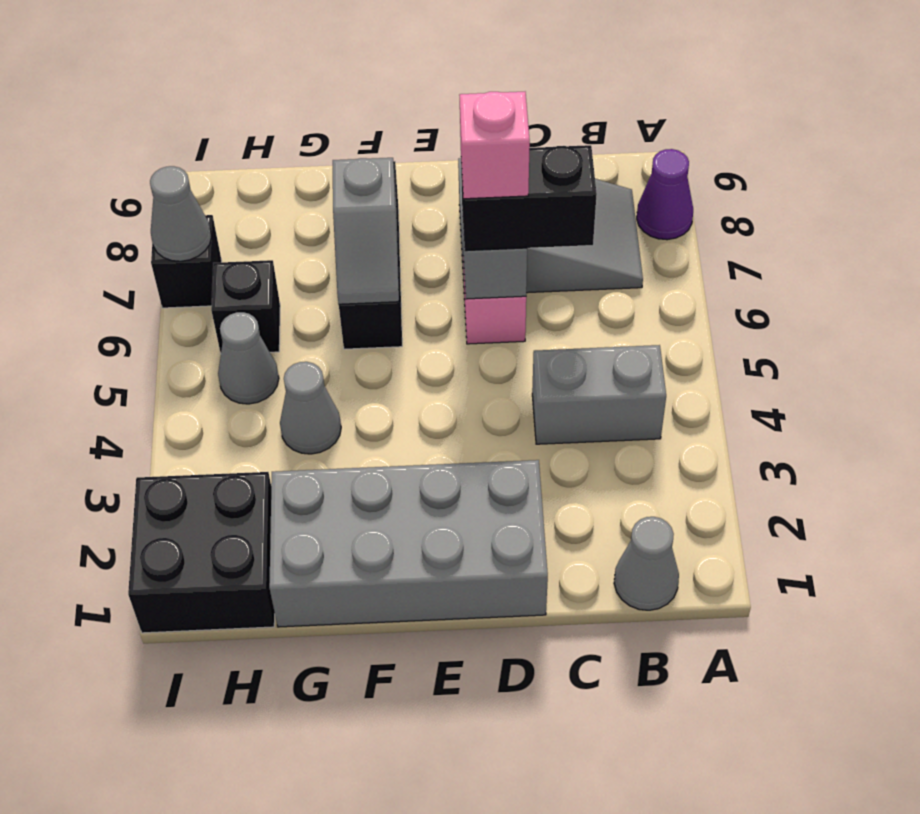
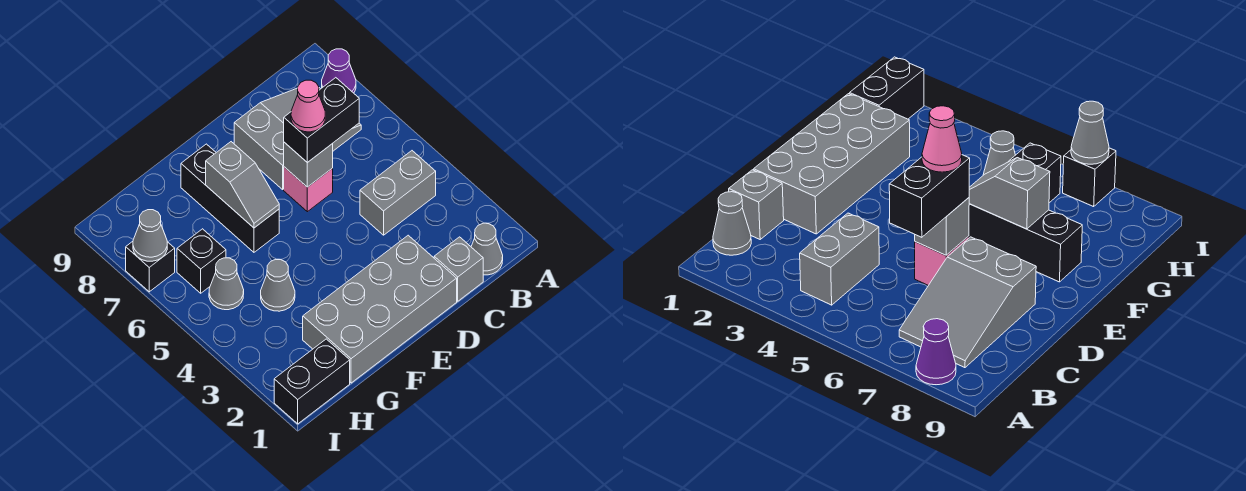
none -> grey brick C1 level 1
pink brick D6 level 4 -> pink cone D6 level 4
black brick H1:I2 level 1 -> black brick H1:I1 level 1

